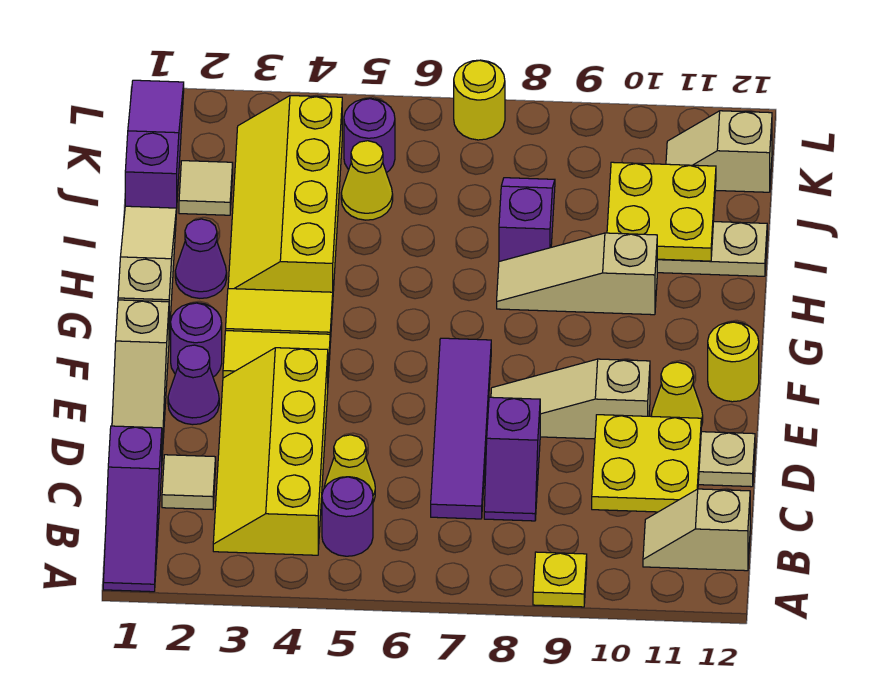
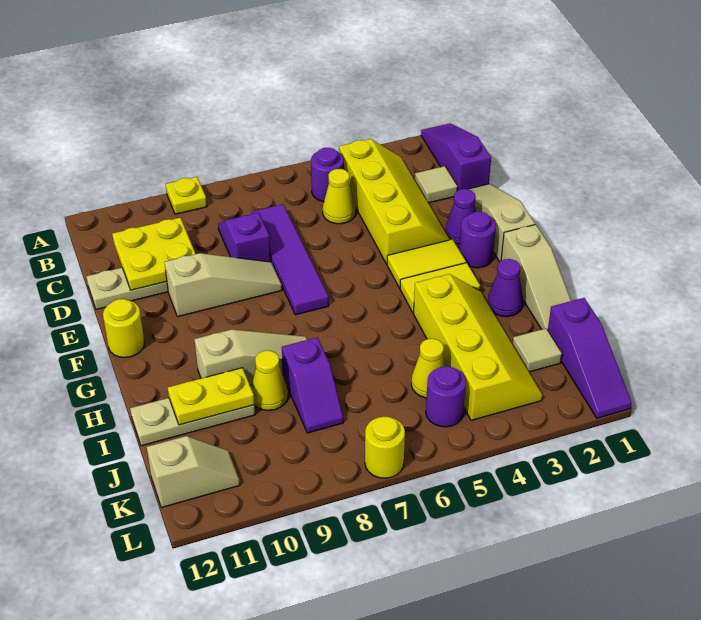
tan slope B11:B12 level 1 top 12 -> none
yellow cone E11 level 1 -> yellow cone I9 level 1
yellow plate I10:J11 level 2 -> yellow plate I10:I11 level 2

